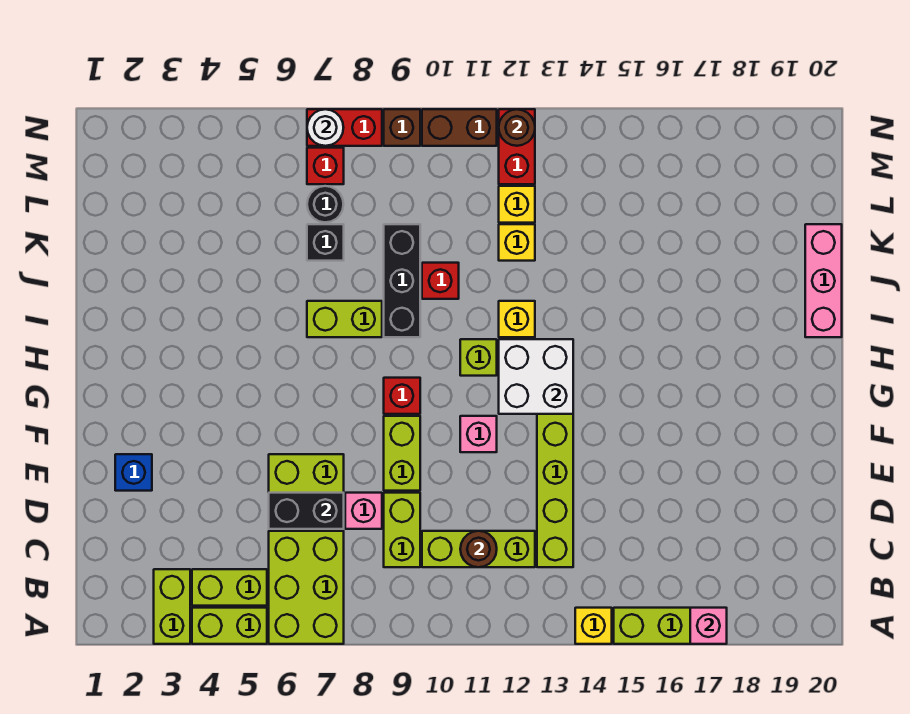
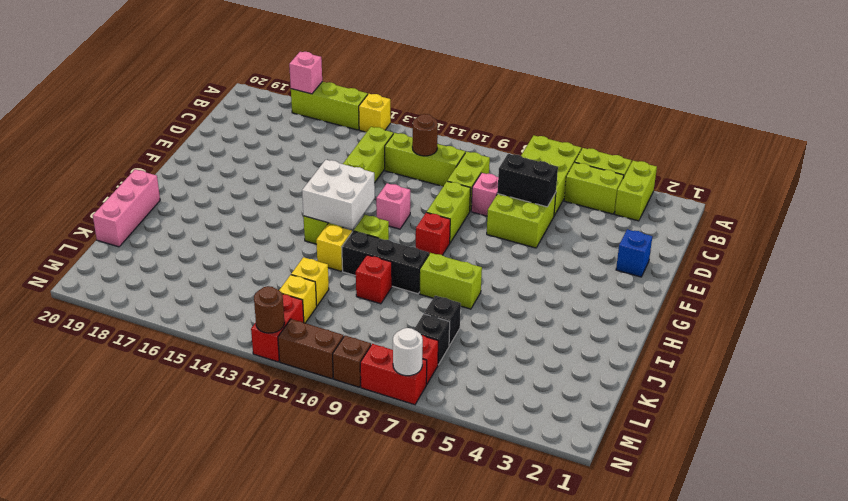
black brick I9:K9 level 1 -> black brick I9:I11 level 1
black round brick L7 level 1 -> black brick L7 level 1

